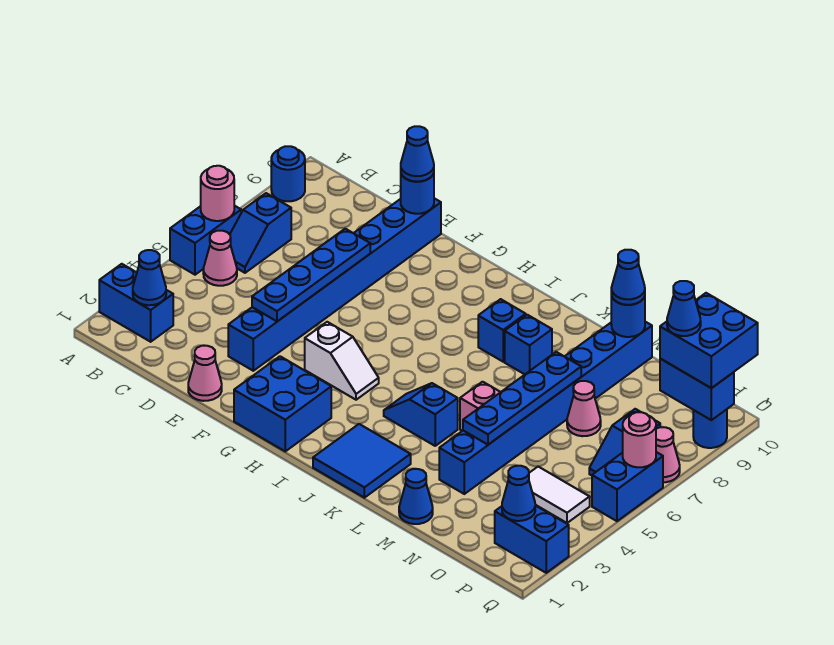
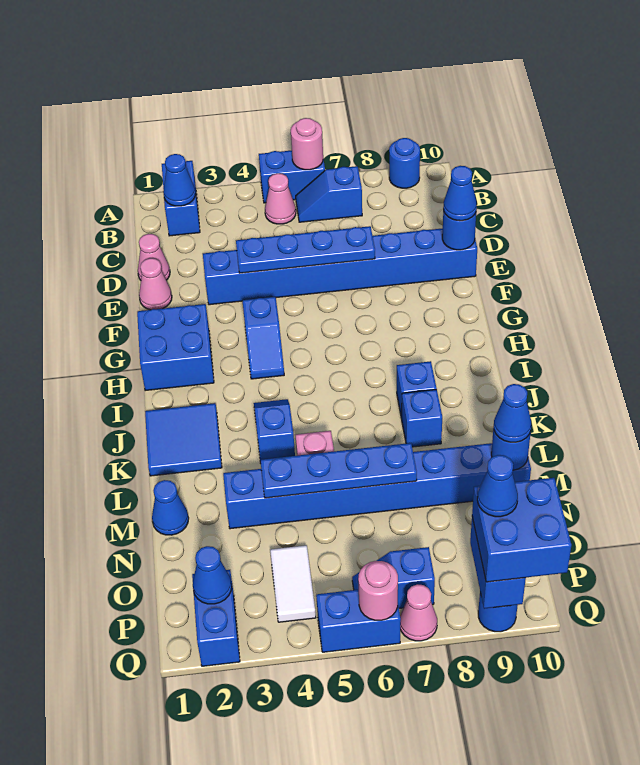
white slope G4:H4 level 1 top G -> blue slope G4:H4 level 1 top G
pink cone N7 level 1 -> pink cone D1 level 1

